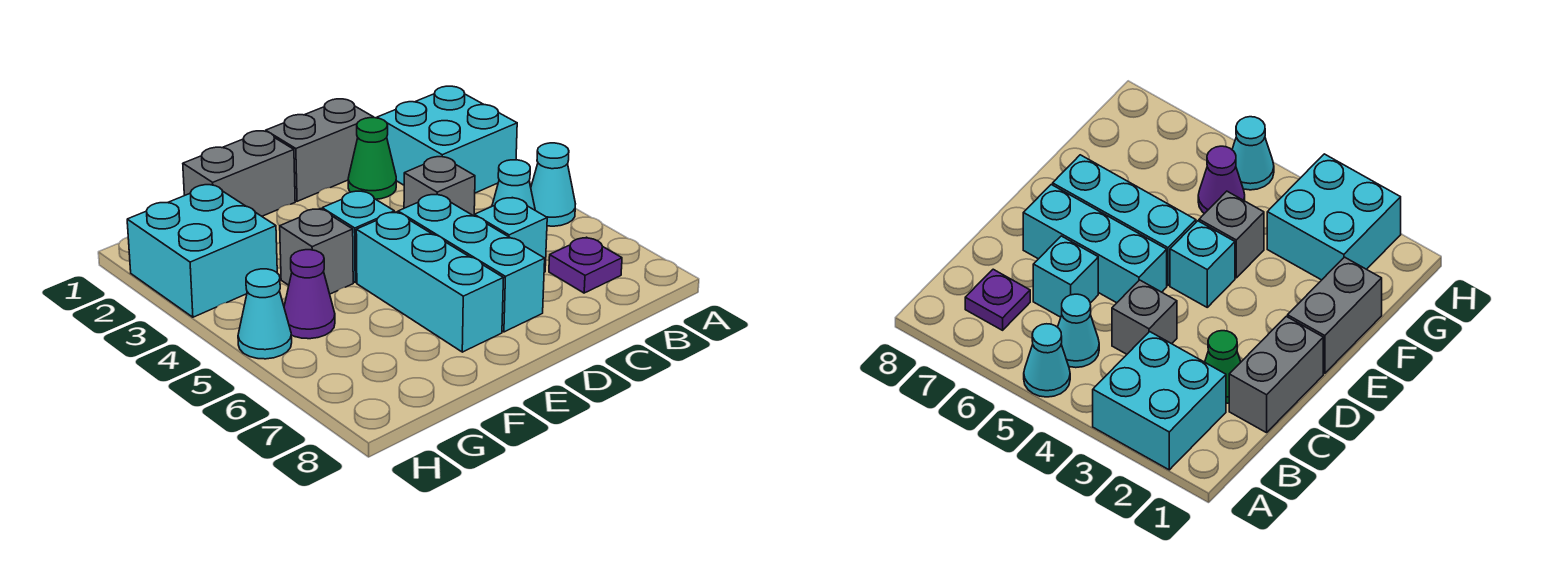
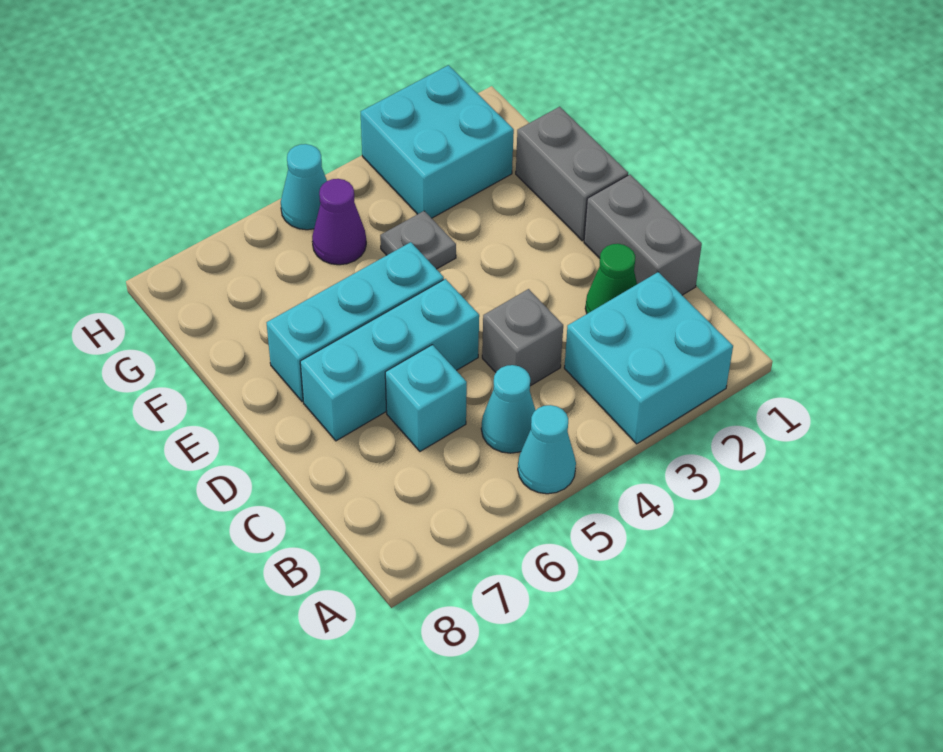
purple plate B7 level 1 -> none
cyan brick E4 level 1 -> none
grey brick F4 level 1 -> grey plate F4 level 1

